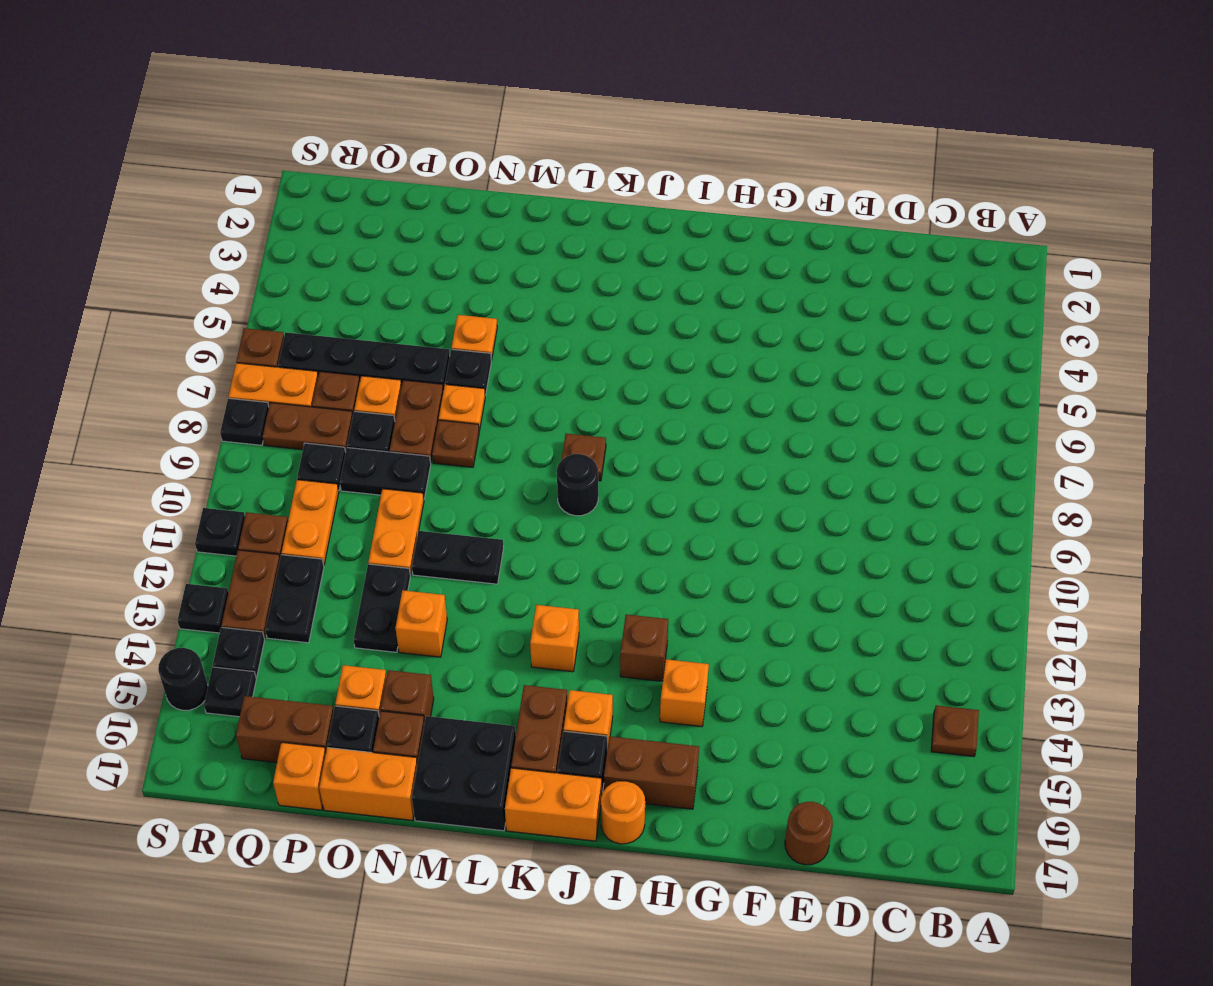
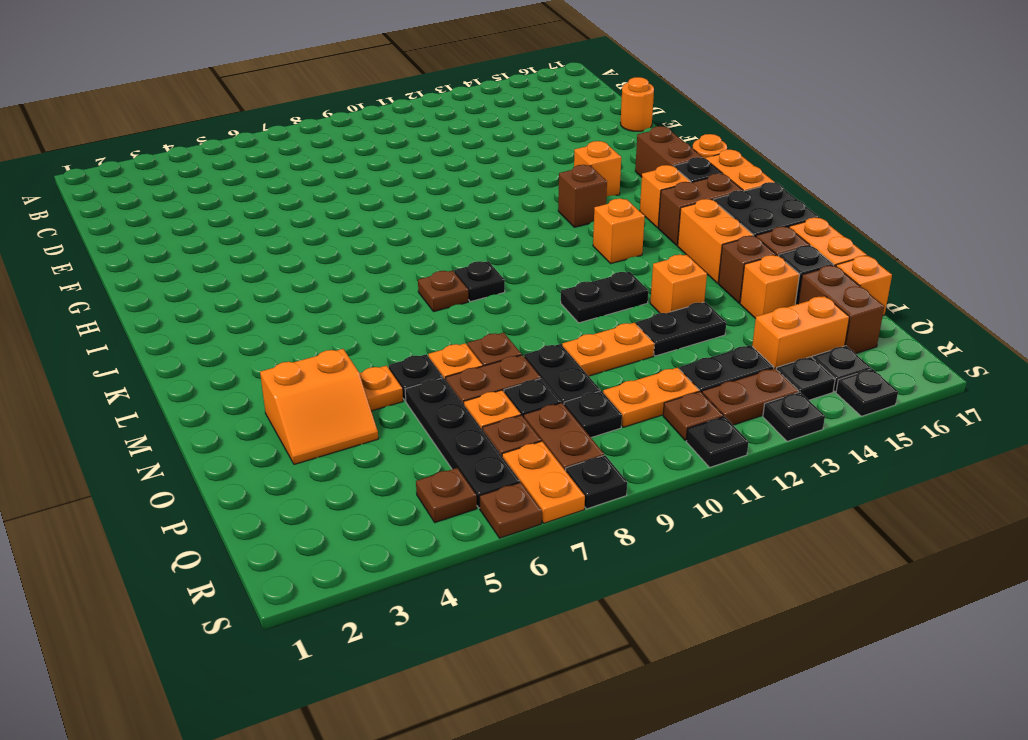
brown plate B14 level 1 -> brown plate R5 level 1
brown round brick E17 level 1 -> orange round brick E17 level 1
black round brick K9 level 1 -> black plate K9 level 1
none -> orange brick L15:M15 level 1
black plate M11:N11 level 1 -> black plate M11:M12 level 1
none -> orange slope N3:O4 level 1 top N
none -> orange brick Q14:Q15 level 1
black round brick S15 level 1 -> black plate S15 level 1

